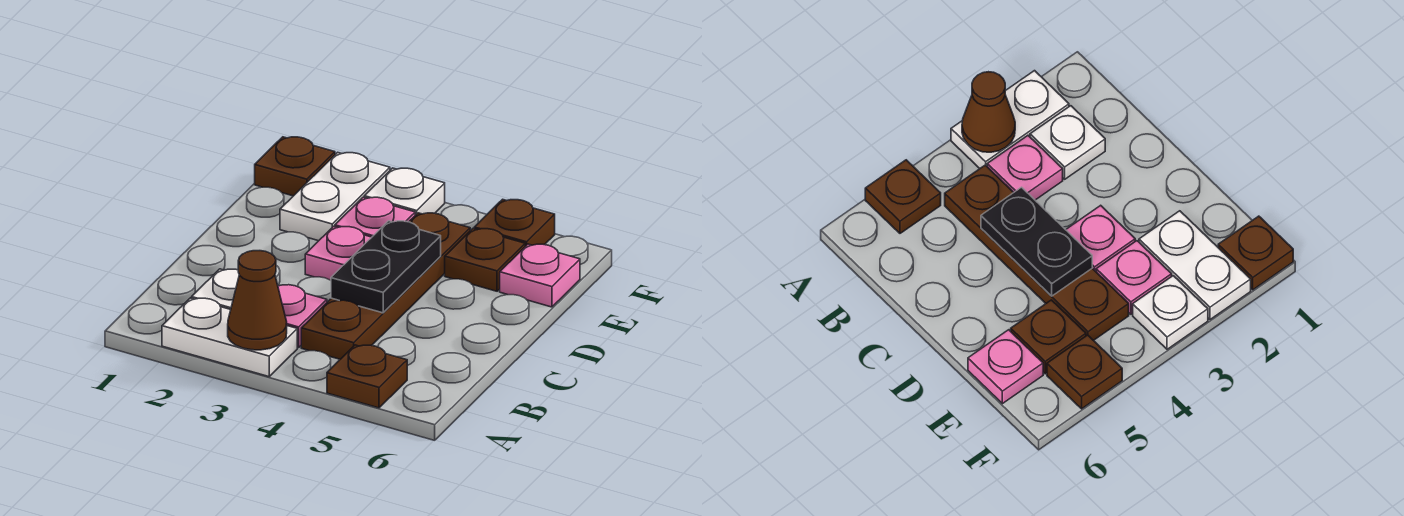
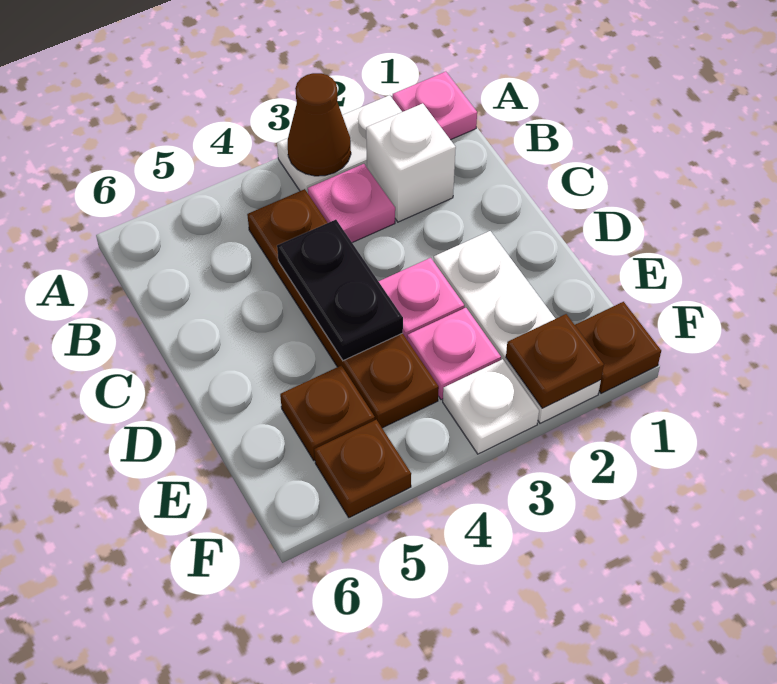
brown plate A5 level 1 -> brown plate F2 level 2
white plate B2 level 1 -> white brick B2 level 1
white plate E2:F2 level 1 -> white plate D2:F2 level 1
pink plate E6 level 1 -> pink plate A1 level 1

